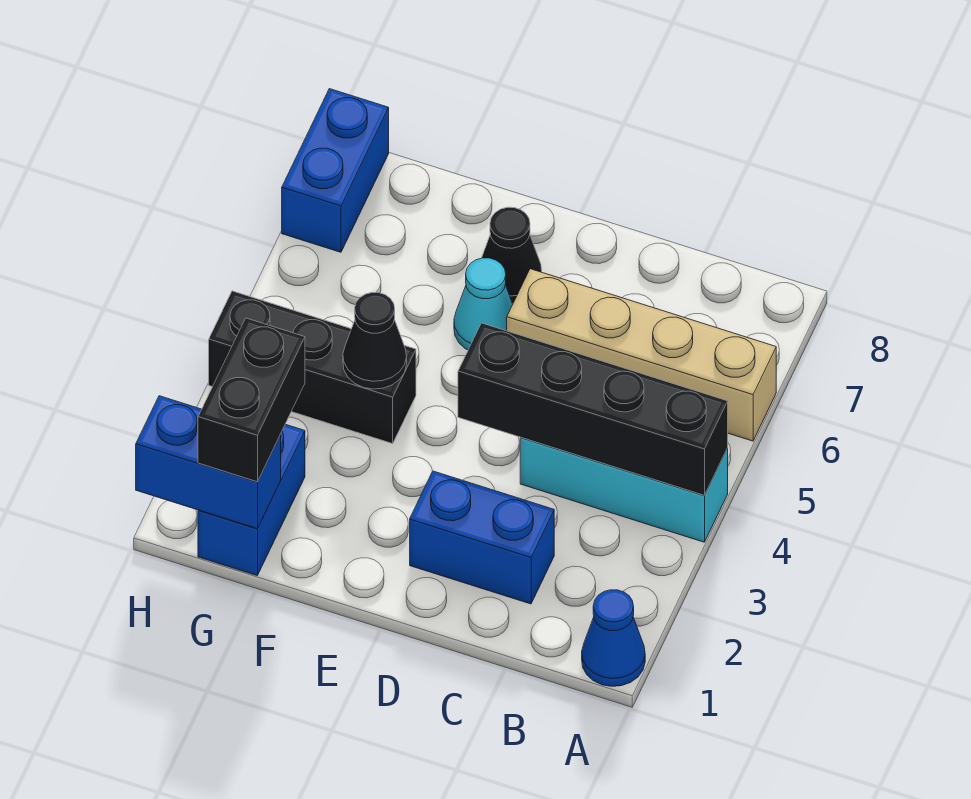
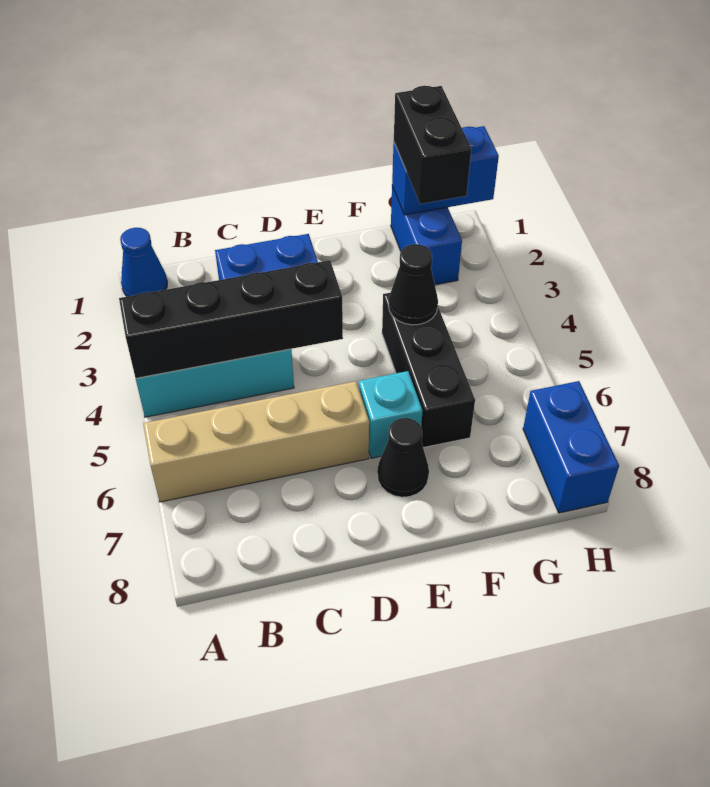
cyan cone E6 level 1 -> cyan brick E6 level 1
black brick F4:H4 level 1 -> black brick F4:F6 level 1

